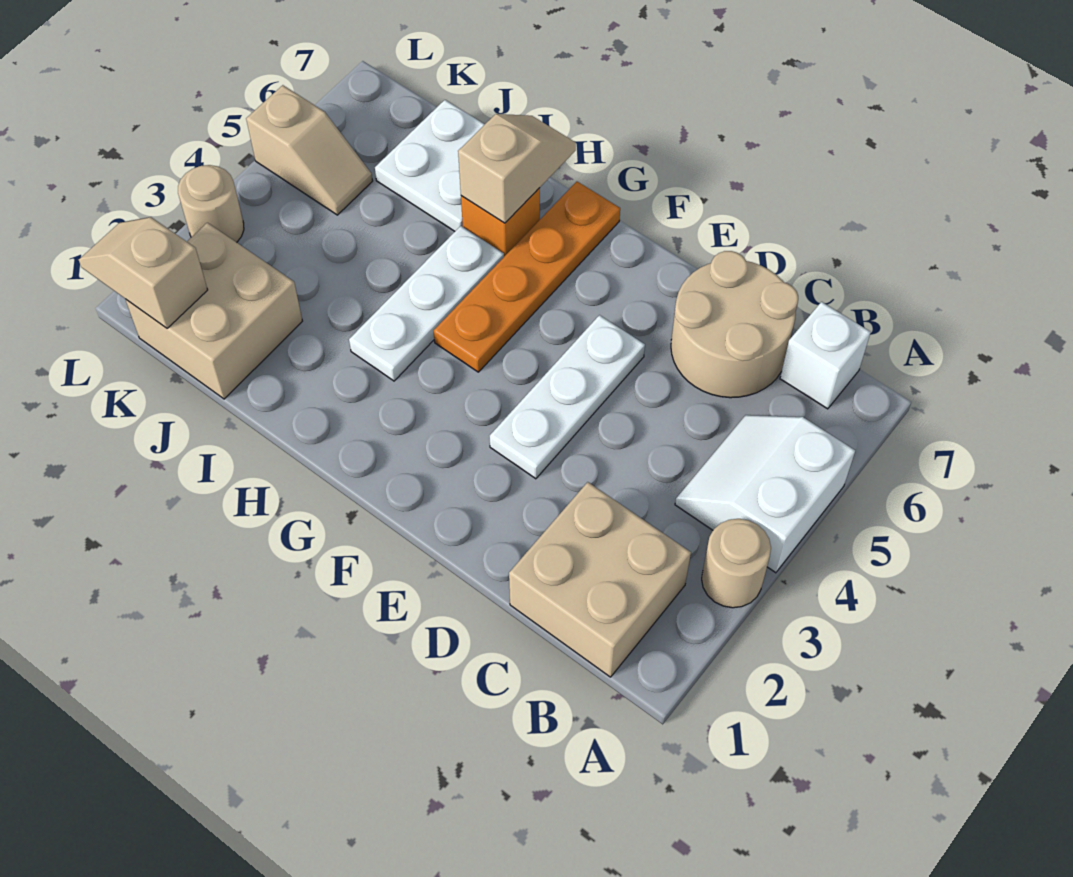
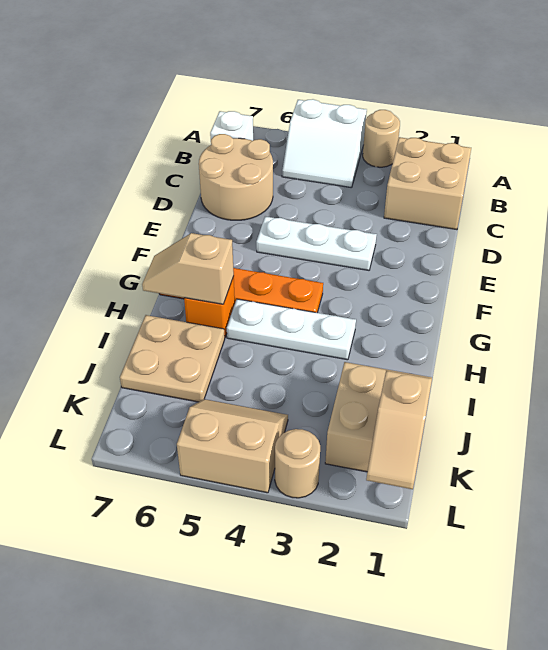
white plate I6:J7 level 1 -> tan plate I6:J7 level 1
tan slope K5:L5 level 1 top L -> tan slope K4:L5 level 1 top L

